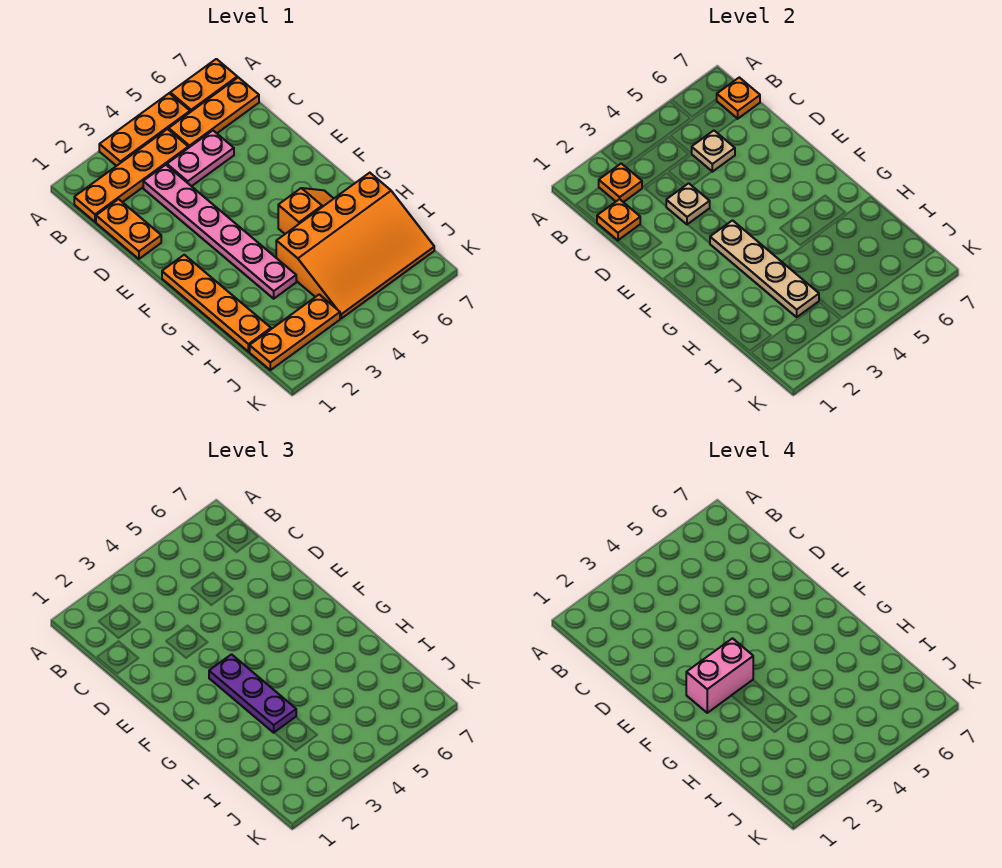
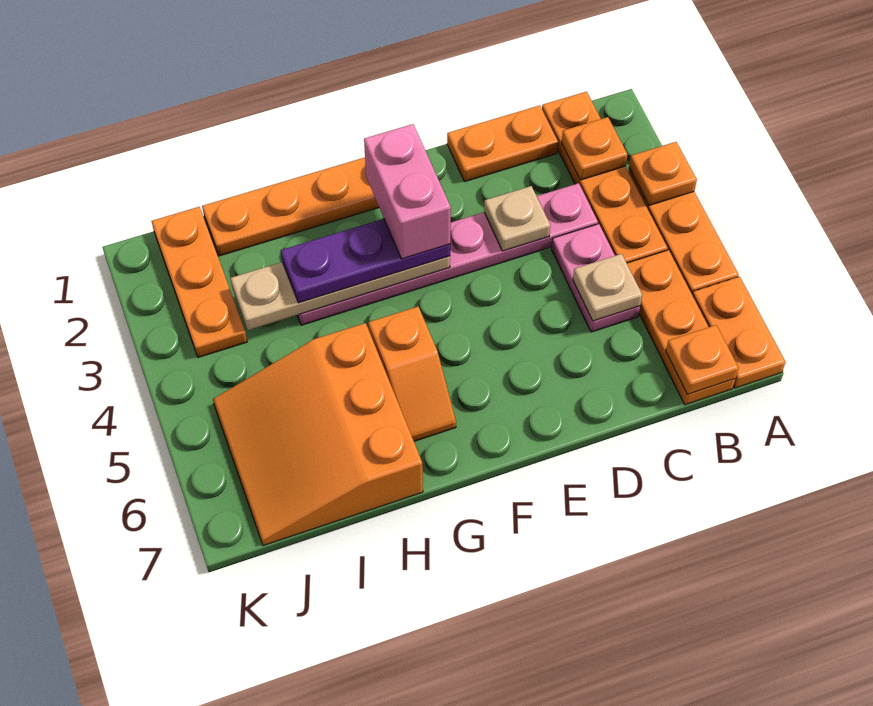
orange plate C1 level 2 -> orange plate A3 level 2
orange slope H4:J7 level 1 top H -> orange slope H5:J7 level 1 top H

